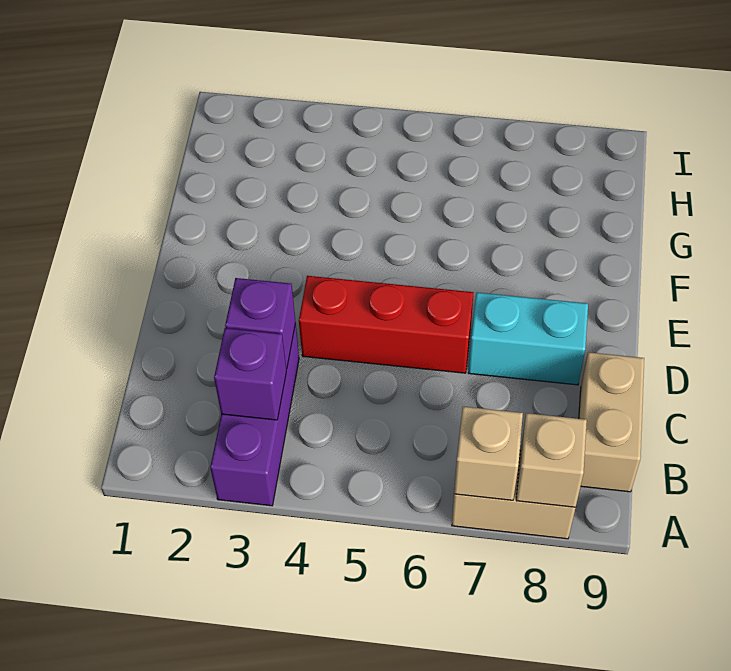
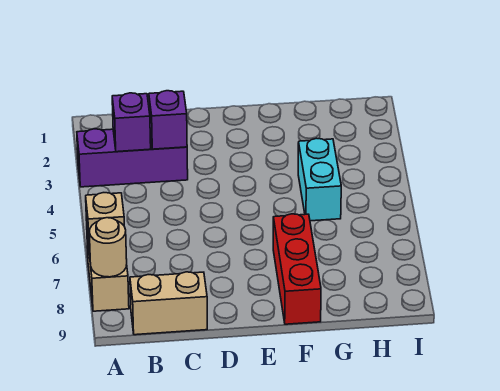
tan brick A8 level 2 -> tan round brick A8 level 2
red brick D4:D6 level 1 -> red brick F7:F9 level 1
cyan brick D7:D8 level 1 -> cyan brick G4:G5 level 1

